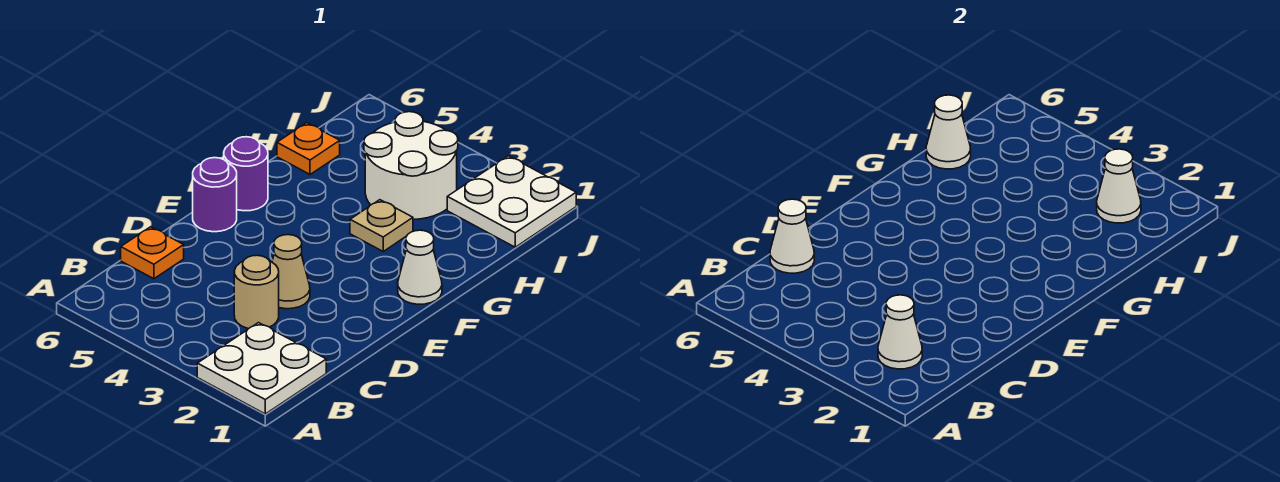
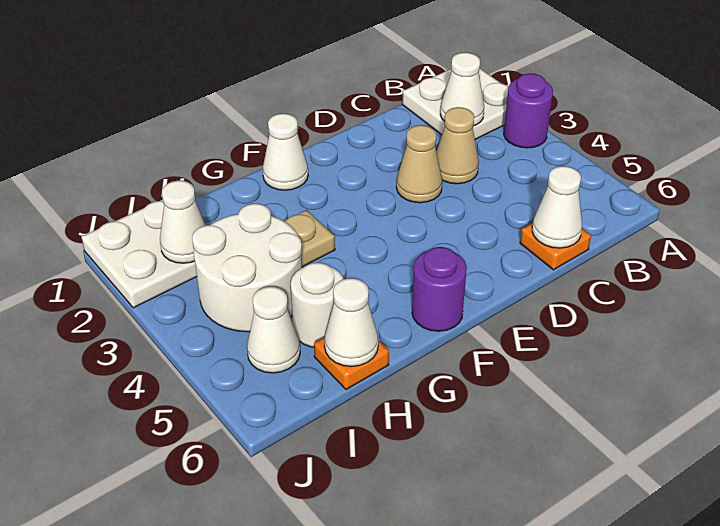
tan round brick C3 level 1 -> tan cone C3 level 1
purple round brick E6 level 1 -> purple round brick A3 level 1
none -> white round brick H5 level 1
none -> white cone I5 level 1

